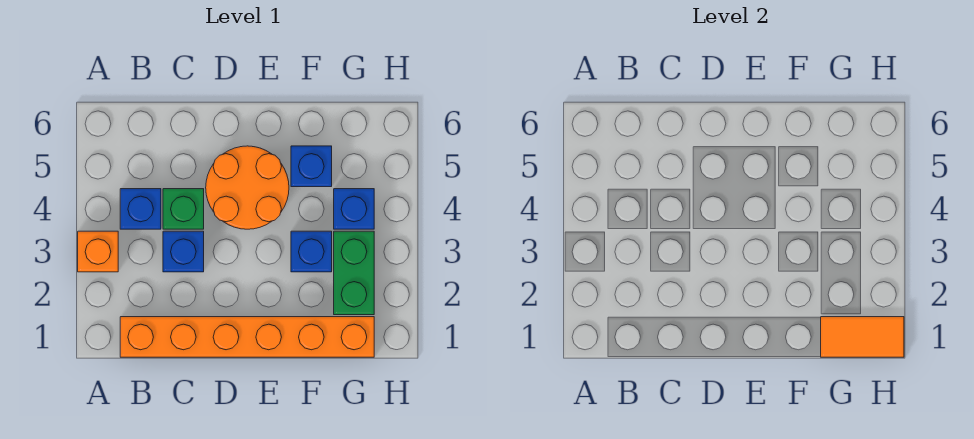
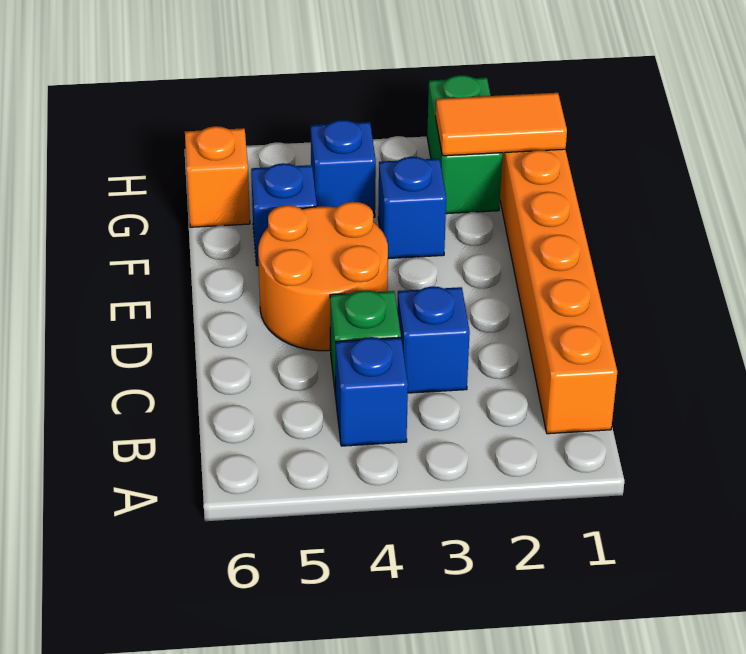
orange brick A3 level 1 -> orange brick G6 level 1
orange tile G1:H1 level 2 -> orange tile G1:G2 level 2
green brick G2:G3 level 1 -> green brick G2:H2 level 1

